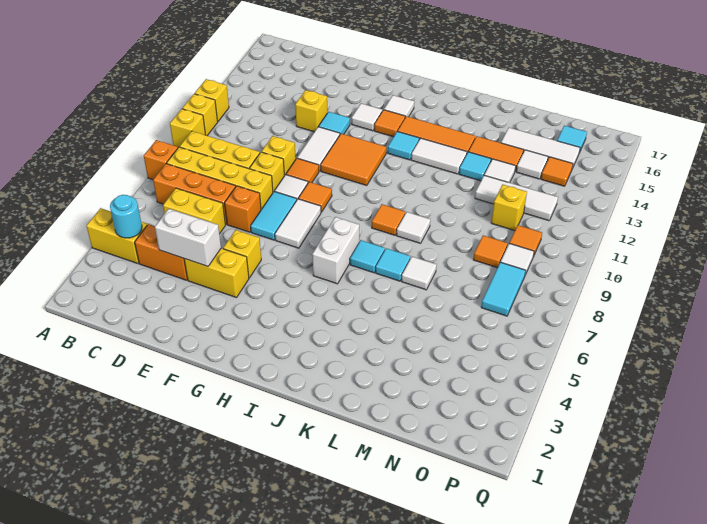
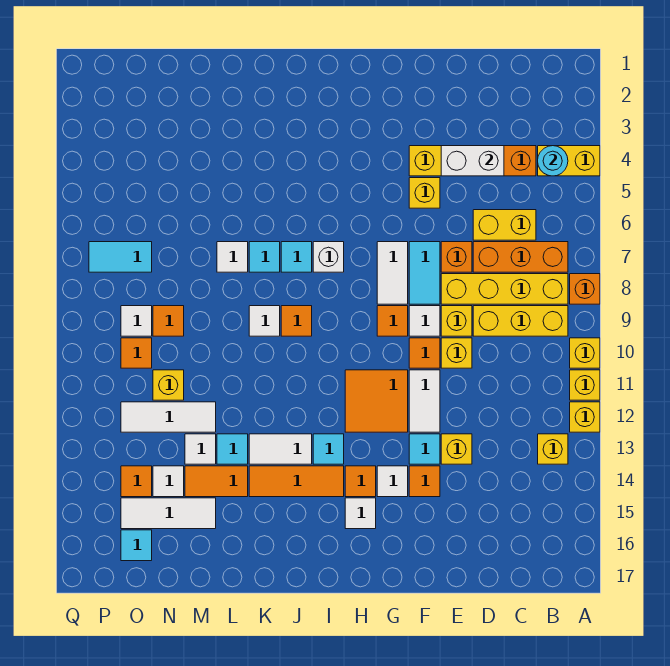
none -> yellow brick B13 level 1
none -> orange tile F14 level 1
white brick I6:I7 level 1 -> white brick I7 level 1
cyan tile O7:O8 level 1 -> cyan tile O7:P7 level 1

